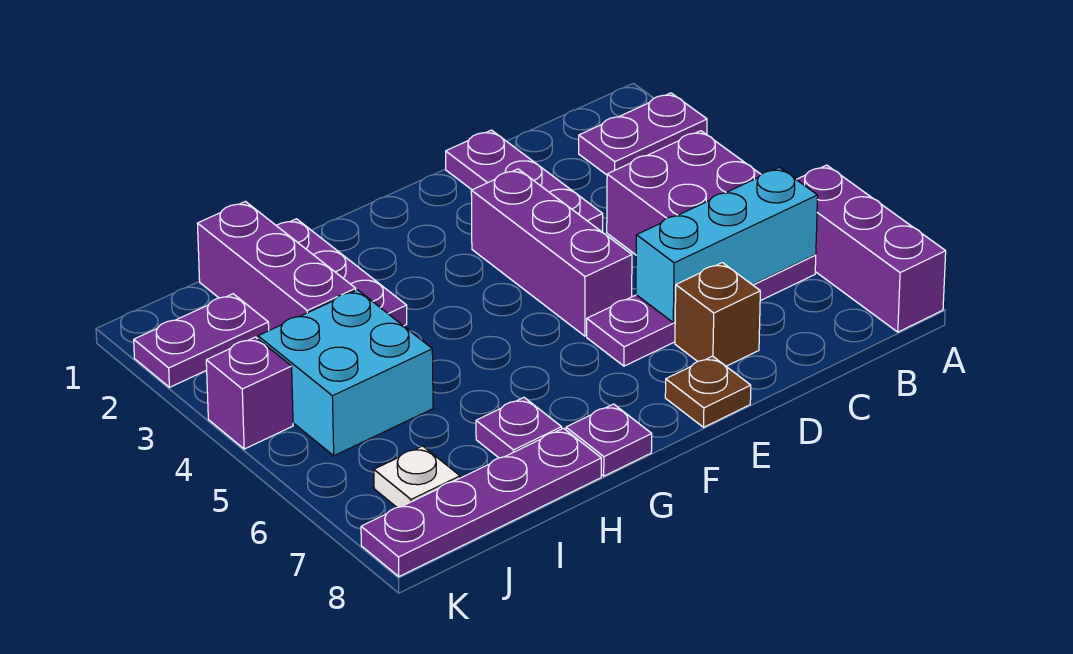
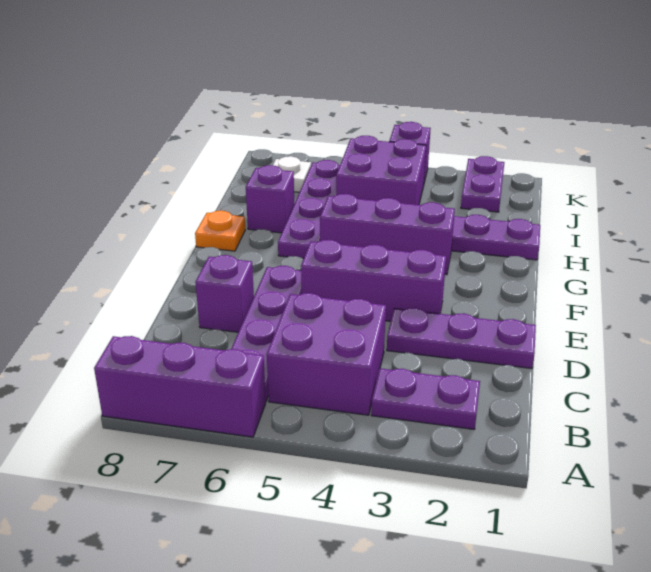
purple plate A2:B2 level 1 -> purple plate B2:B3 level 1
cyan brick B6:D6 level 2 -> none
brown brick D7 level 1 -> purple brick D7 level 1
brown plate E8 level 1 -> none
purple plate G8 level 1 -> orange plate G8 level 1
purple plate H7 level 1 -> purple brick H7 level 1
purple plate H8:K8 level 1 -> purple plate G6:J6 level 1
purple brick I1:I3 level 1 -> purple brick G3:G5 level 1
cyan brick I4:J5 level 1 -> purple brick I4:J5 level 1

